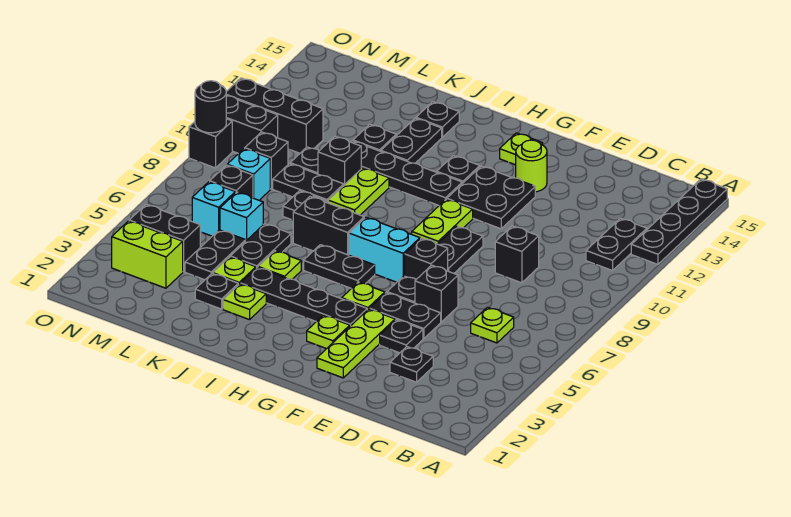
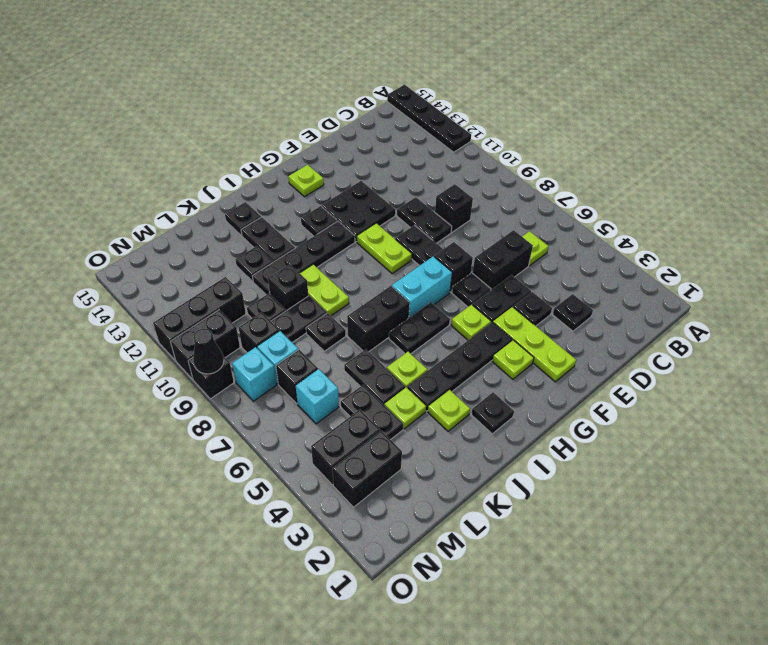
black plate B11:B12 level 1 -> black plate E9:E10 level 1
black brick E6 level 1 -> black brick D6:E6 level 1
lime round brick F13 level 1 -> none
black plate K3 level 1 -> black plate I2 level 1
cyan brick L6 level 1 -> cyan brick N8 level 1
lime brick M3:N3 level 1 -> black brick M3:N3 level 1
black round brick O9 level 2 -> black cone O9 level 2

